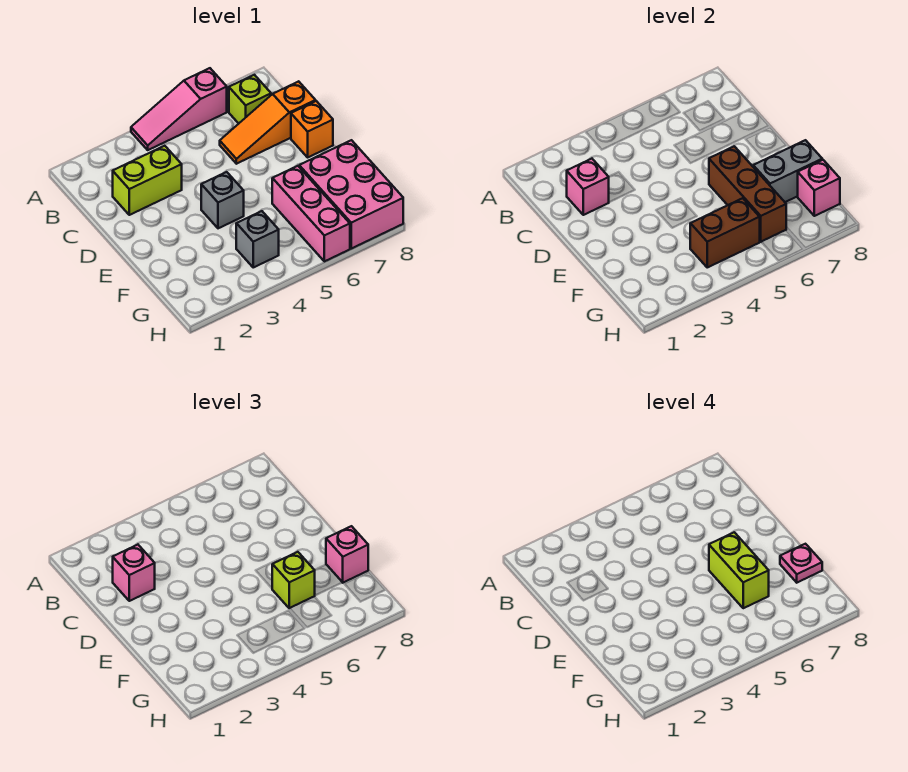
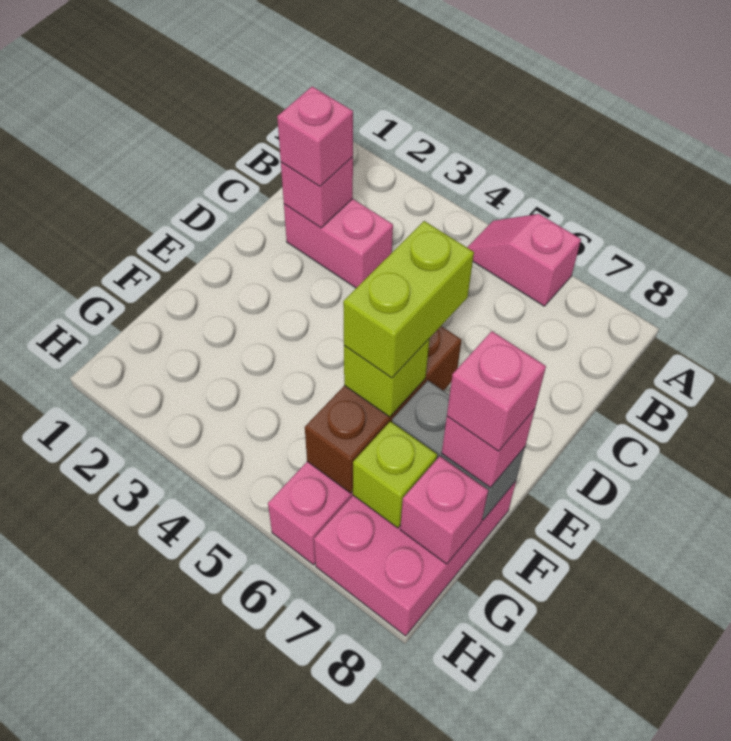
pink slope A4:A6 level 1 top 6 -> pink slope A5:A6 level 1 top 6
lime brick B7 level 1 -> lime brick G7 level 2
lime brick C2:C3 level 1 -> pink brick C2:C3 level 1
orange slope C6:C8 level 1 top 8 -> none
orange brick D8 level 1 -> none
grey brick E4 level 1 -> none
pink plate F8 level 4 -> pink brick F8 level 4
grey brick G4 level 1 -> none
brown brick G4:G5 level 2 -> none

